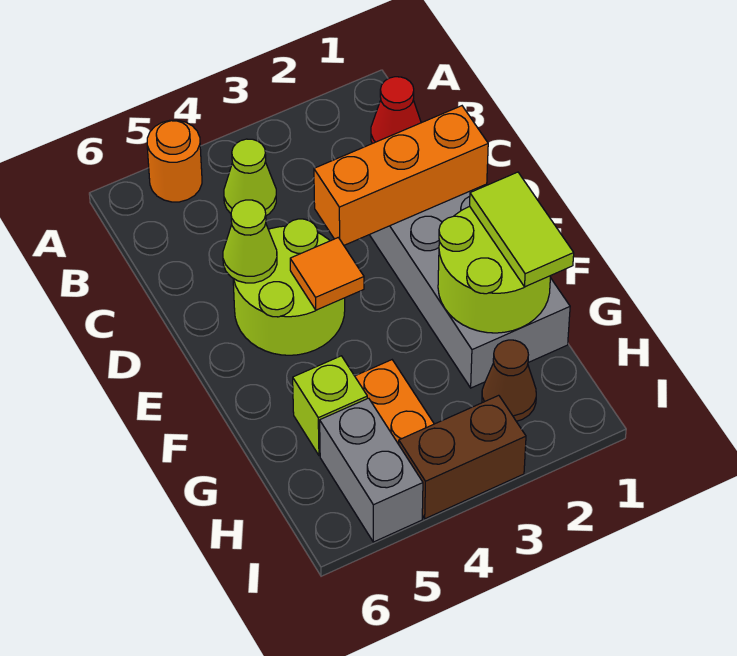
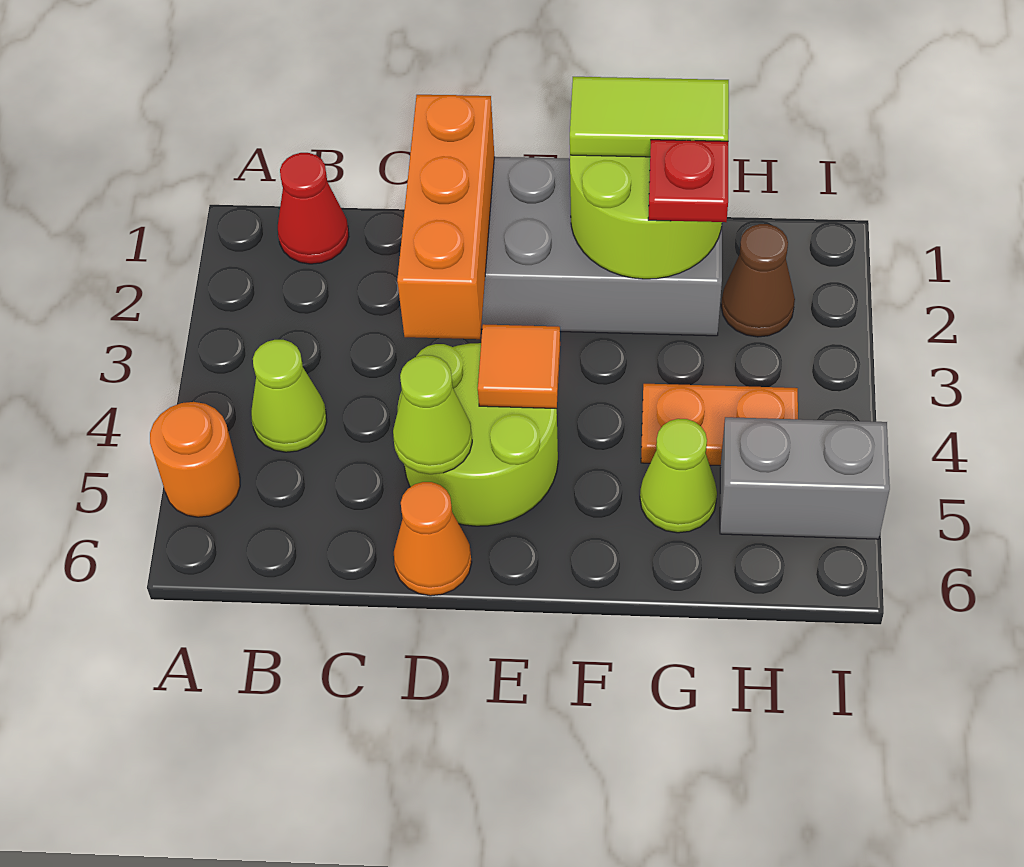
none -> orange cone D6 level 1
none -> red plate G2 level 3
lime brick G5 level 1 -> lime cone G5 level 1
brown brick I3:I4 level 1 -> none

